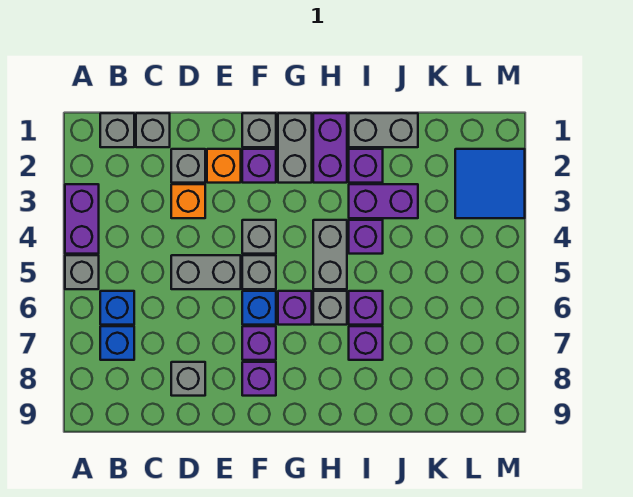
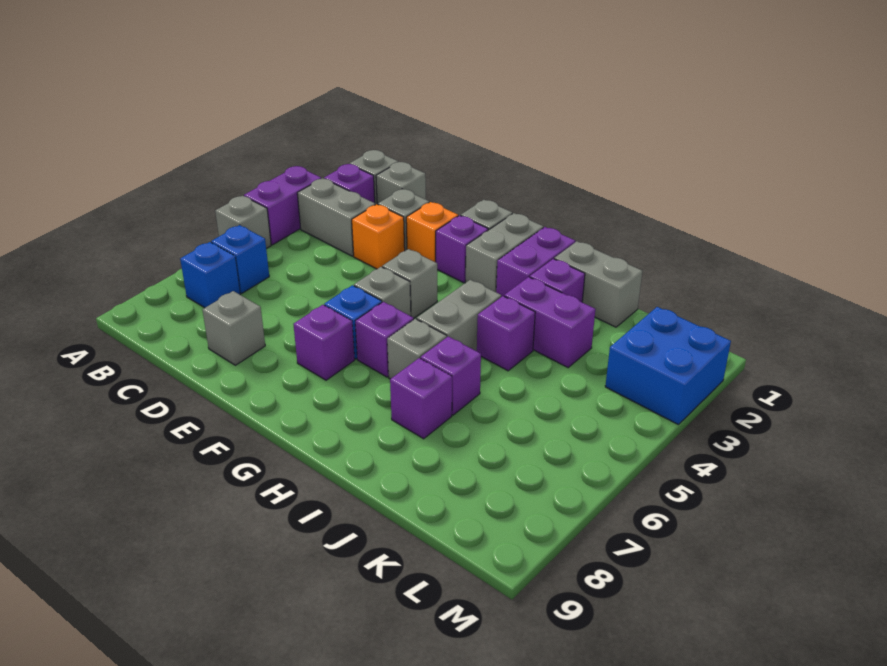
grey brick D5:E5 level 1 -> grey brick B3:C3 level 1
purple brick F8 level 1 -> purple brick B2 level 1
blue tile L2:M3 level 1 -> blue brick L2:M3 level 1

